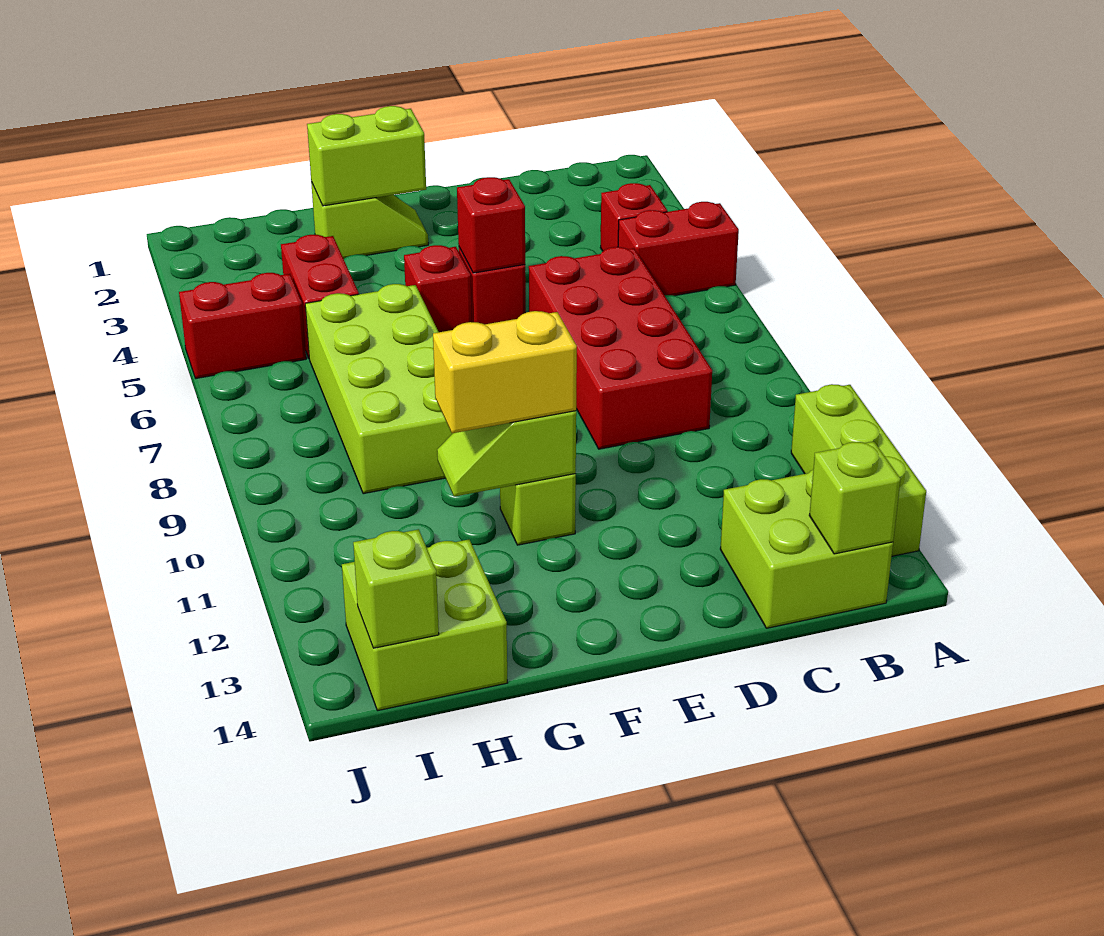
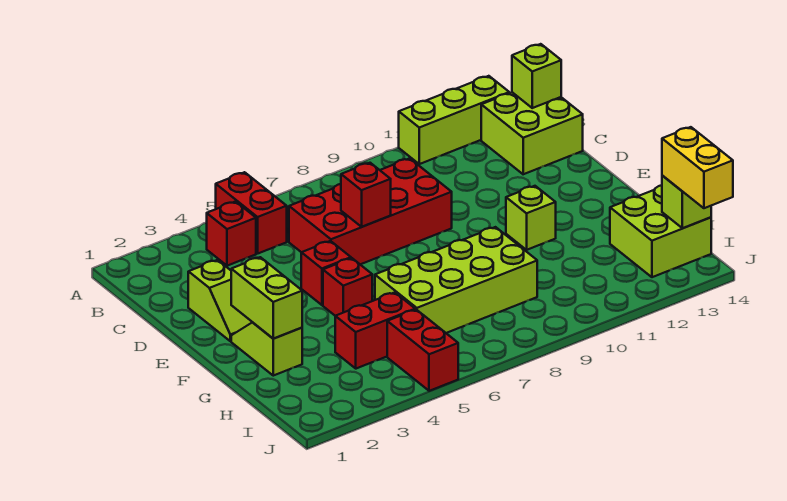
red brick E5 level 2 -> red brick D7 level 2
lime slope F11:G11 level 2 top F -> lime slope D2:E2 level 1 top D
yellow brick F11:G11 level 3 -> yellow brick I14:J14 level 3

